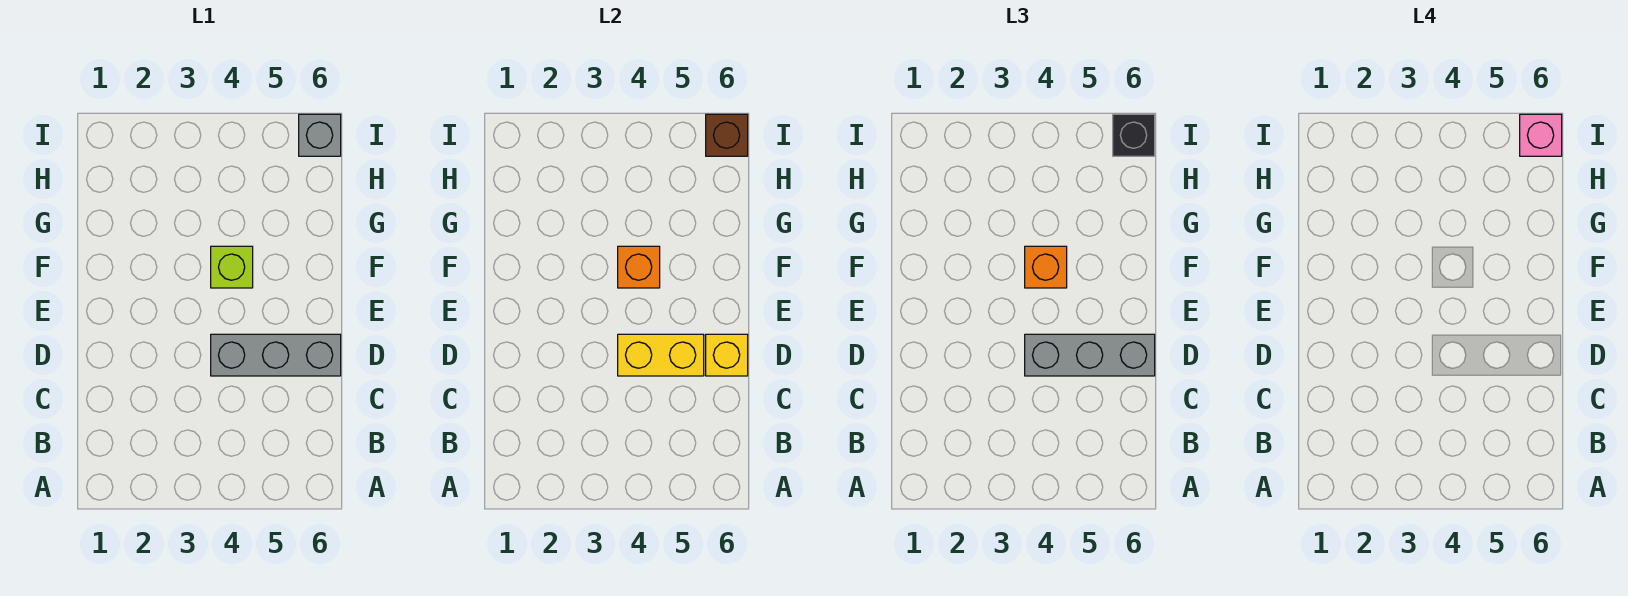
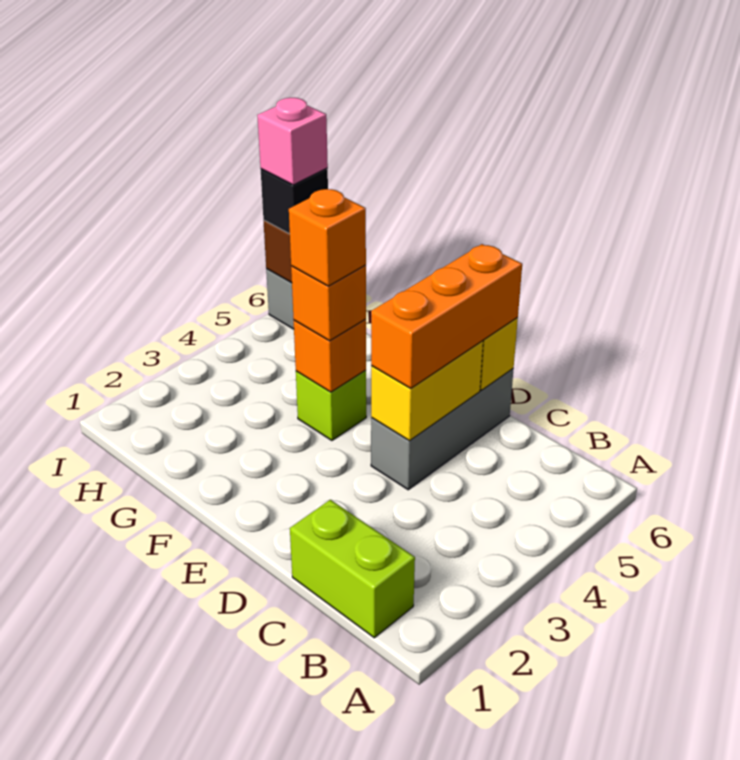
none -> lime brick B1:C1 level 1
grey brick D4:D6 level 3 -> orange brick D4:D6 level 3
none -> orange brick F4 level 4

